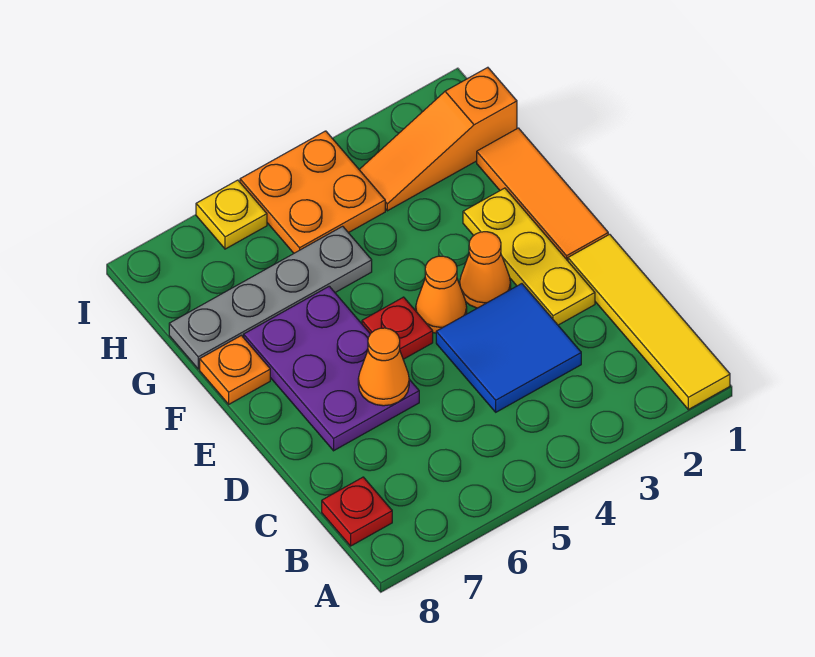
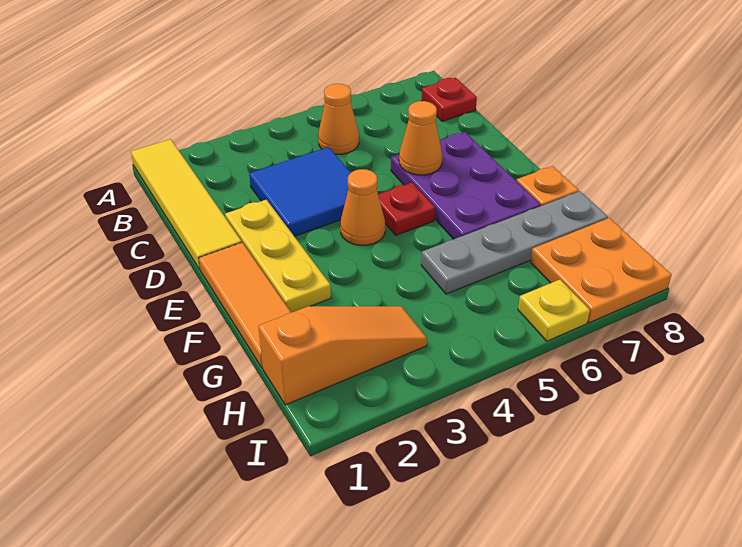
orange cone E3 level 1 -> orange cone B5 level 1
orange plate H4:I5 level 1 -> orange plate H7:I8 level 1

